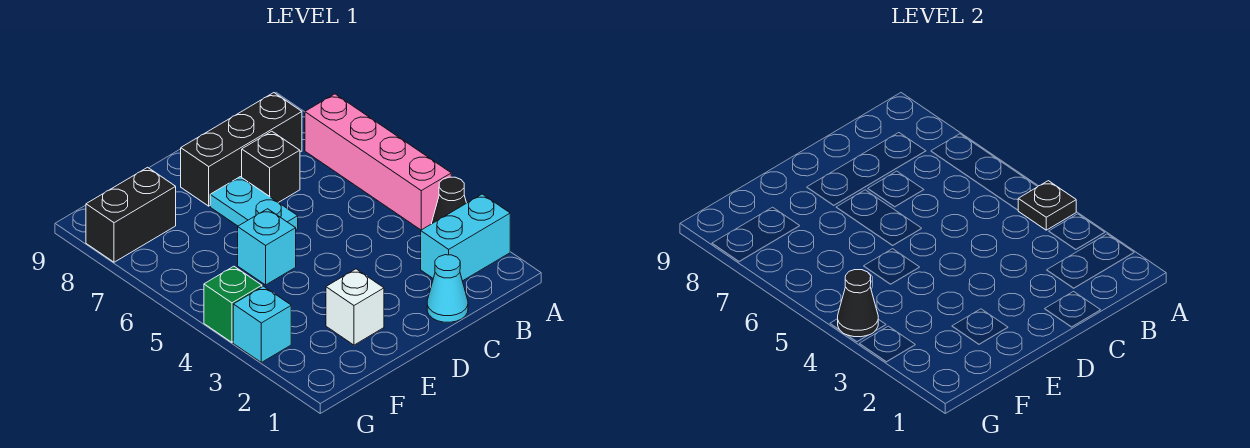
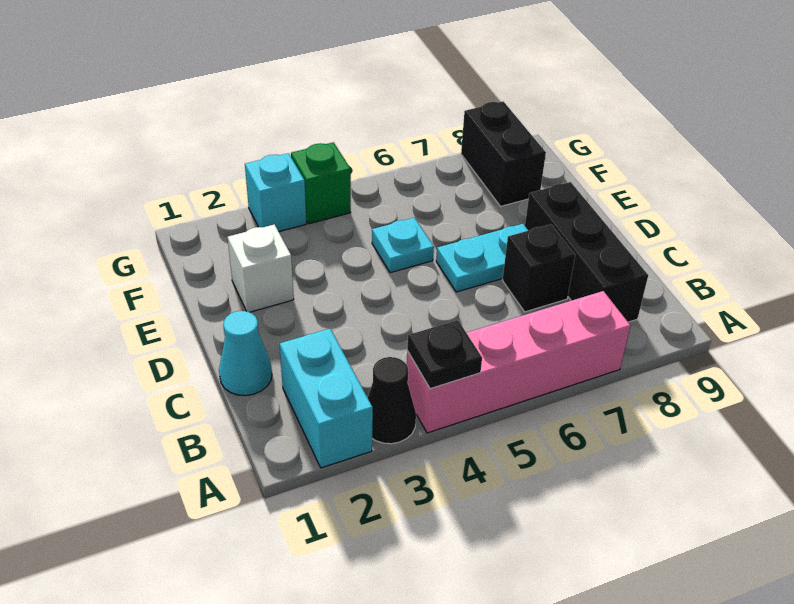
cyan brick E5 level 1 -> cyan plate E5 level 1
black cone G4 level 2 -> none

